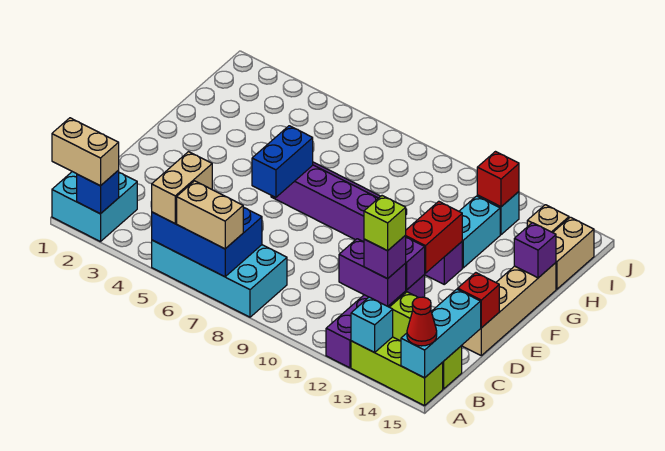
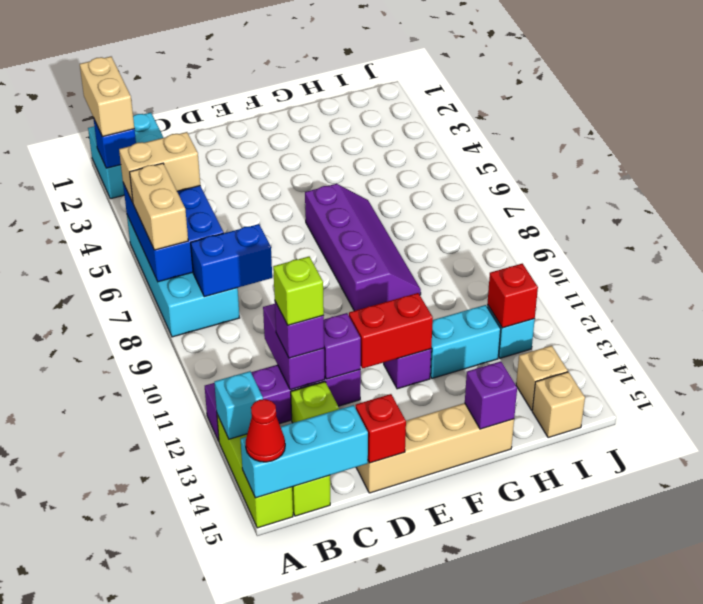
blue brick E6:F6 level 2 -> blue brick B8:C8 level 2
tan brick H15:I15 level 1 -> tan brick I15 level 1

